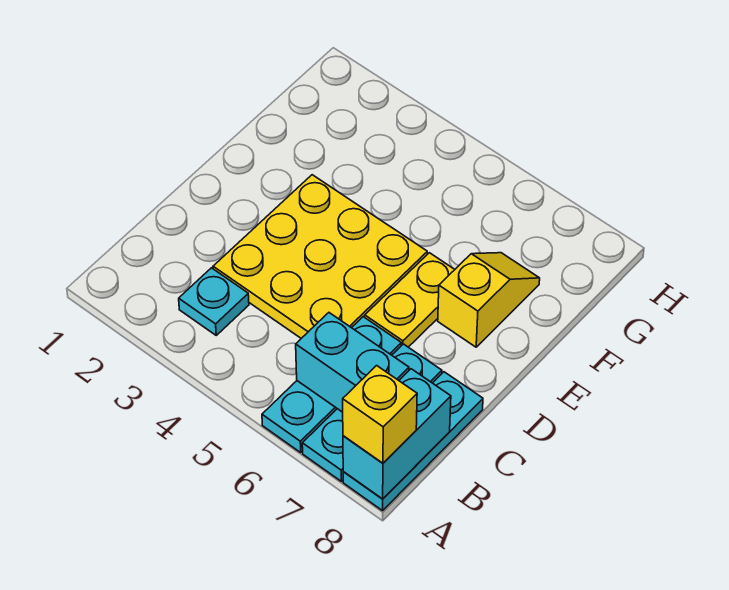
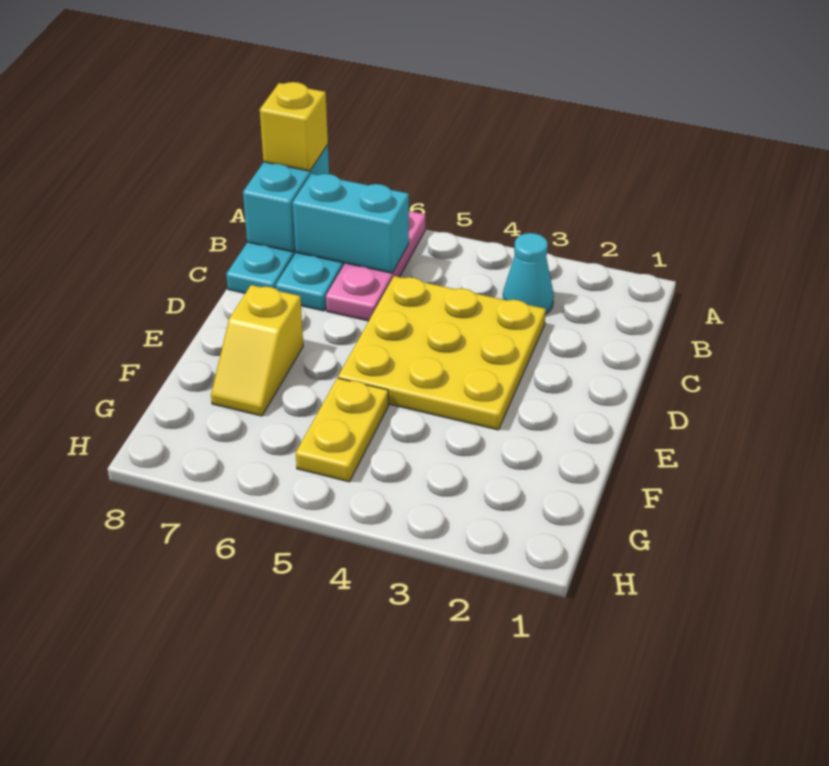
cyan plate A6:C6 level 1 -> pink plate A6:C6 level 1
cyan plate B3 level 1 -> cyan cone B3 level 1
yellow plate D6:E6 level 1 -> yellow plate F5:G5 level 1

